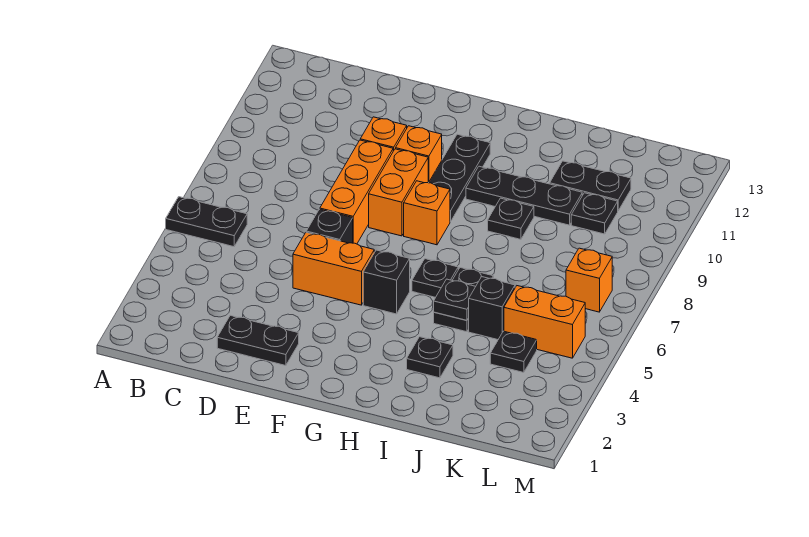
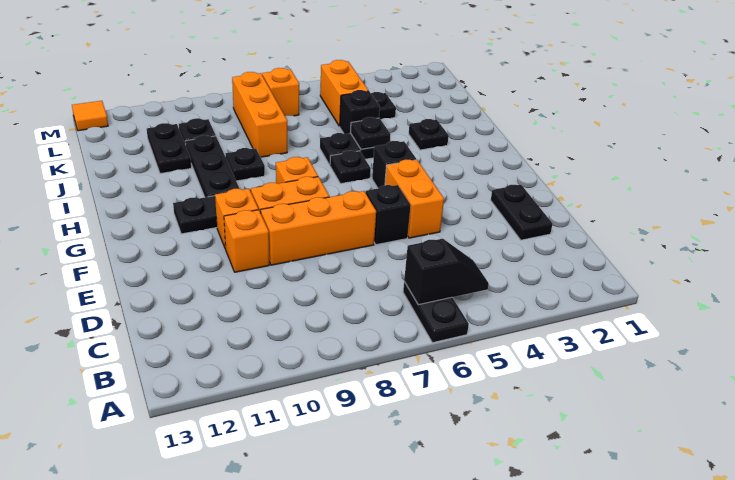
none -> black slope B5:B6 level 2 top 6
none -> orange brick J8:L8 level 1
none -> orange tile M13 level 1

